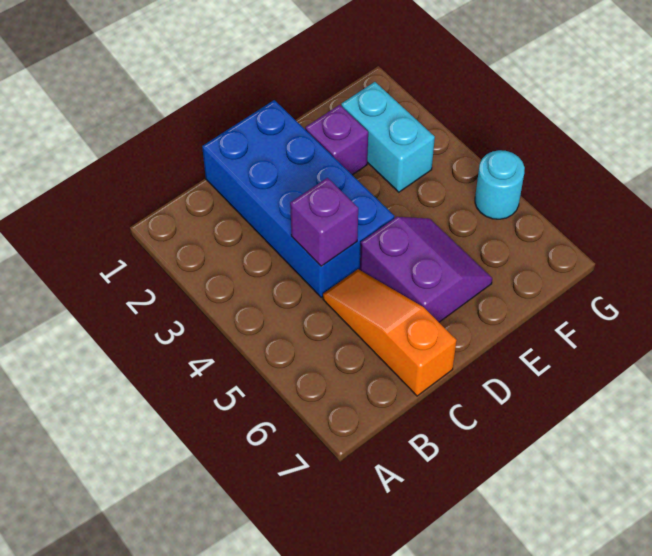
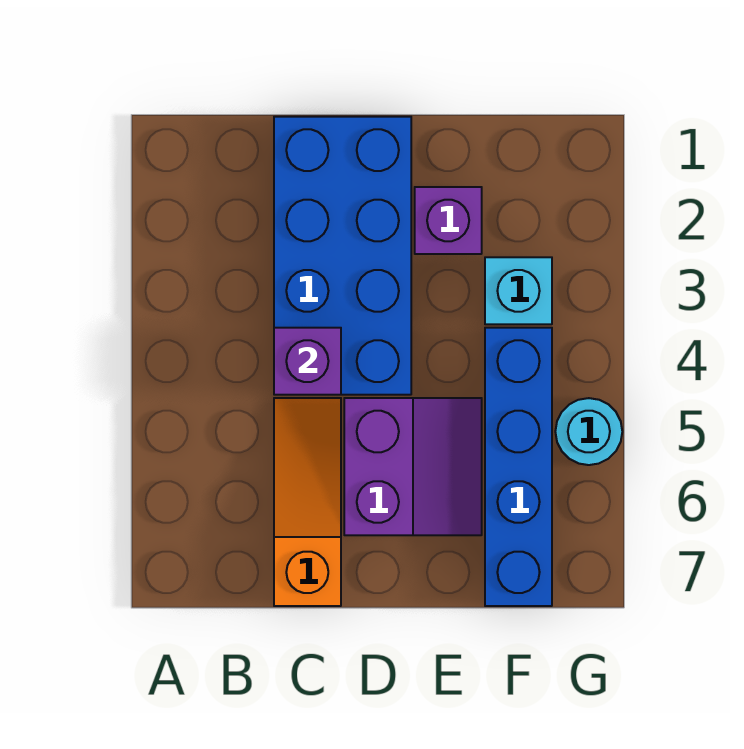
cyan brick F2:F3 level 1 -> cyan brick F3 level 1
none -> blue brick F4:F7 level 1

